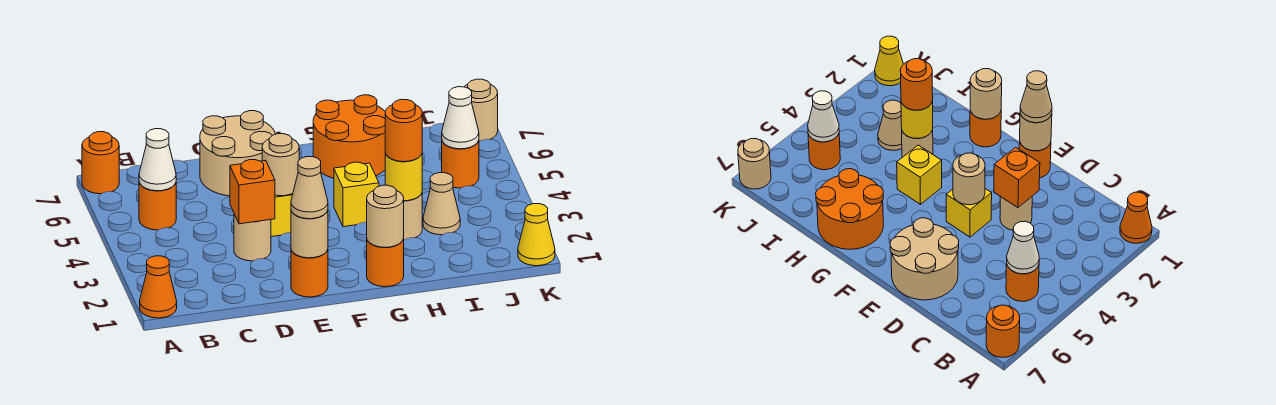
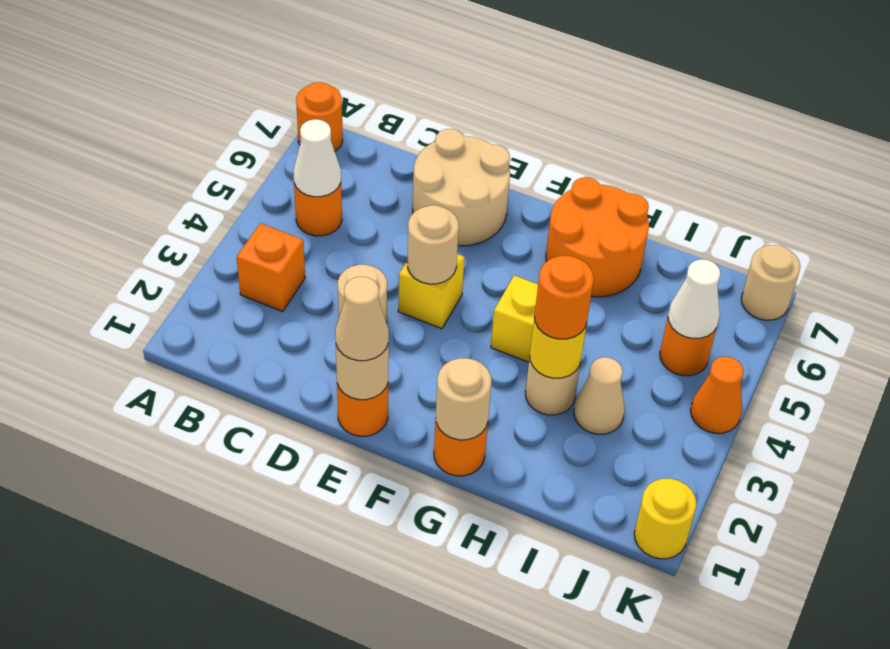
orange cone A1 level 1 -> orange cone K4 level 1
orange brick D3 level 2 -> orange brick B3 level 1
yellow cone K1 level 1 -> yellow round brick K1 level 1

